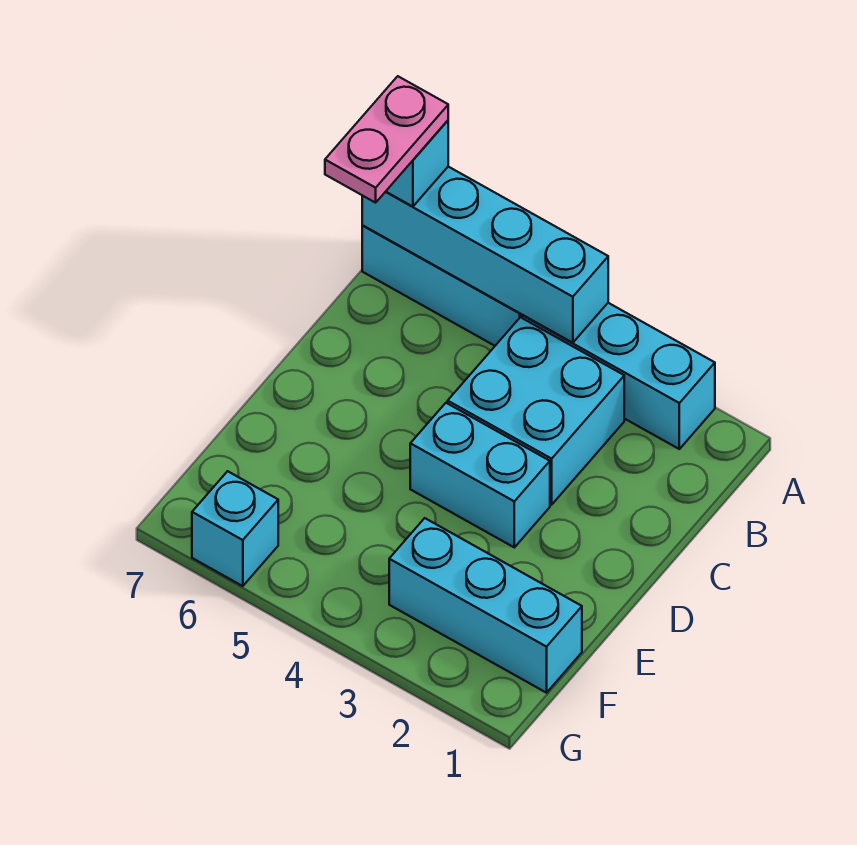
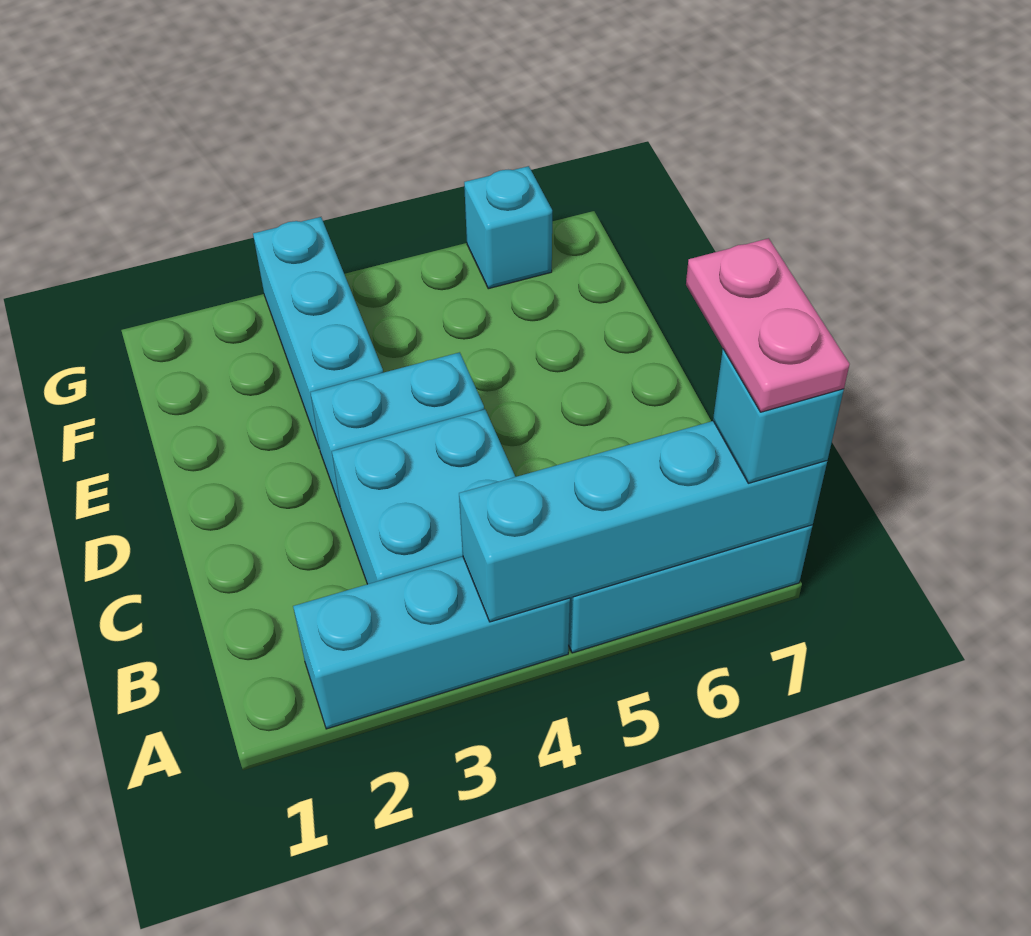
cyan brick F1:F3 level 1 -> cyan brick E3:G3 level 1

